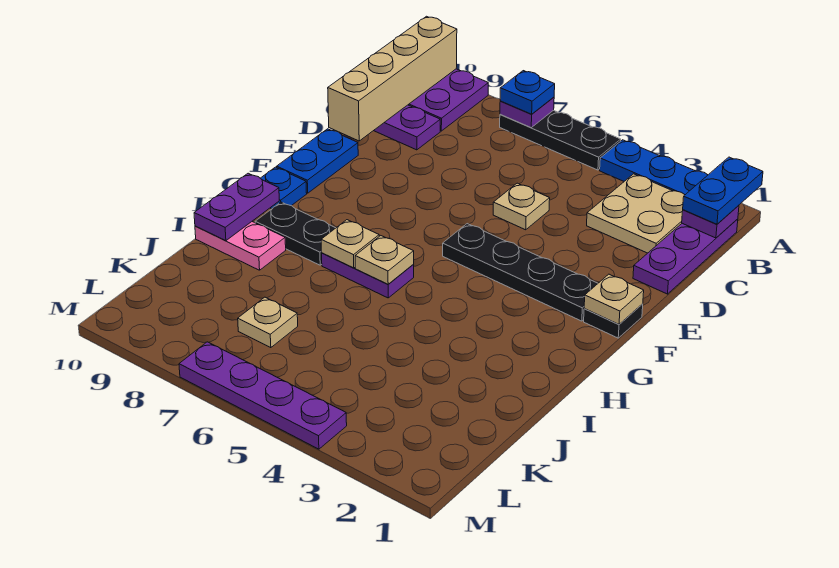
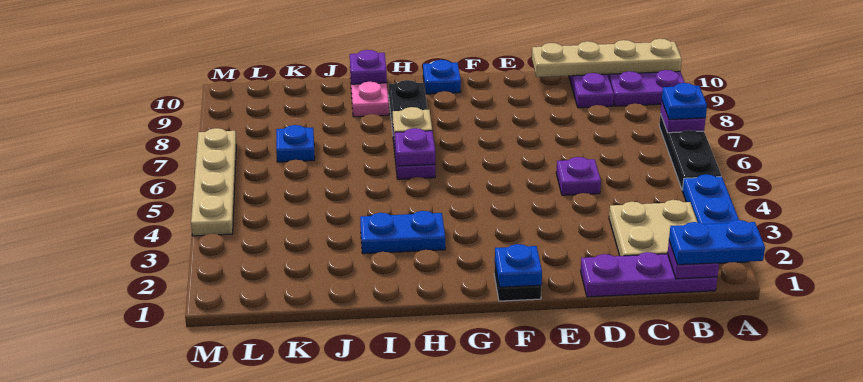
tan brick A10:D10 level 2 -> tan plate A10:D10 level 2
tan plate D5 level 1 -> purple plate D5 level 1
blue plate E10:F10 level 1 -> blue plate H3:I3 level 1
tan plate F1 level 2 -> blue plate F1 level 2
black plate F2:F5 level 1 -> none
tan plate H6 level 2 -> purple plate H6 level 2
purple plate H10:I10 level 2 -> purple plate I10 level 2
tan plate K7 level 1 -> blue plate K7 level 1
purple plate M4:M7 level 1 -> tan plate M4:M7 level 1

